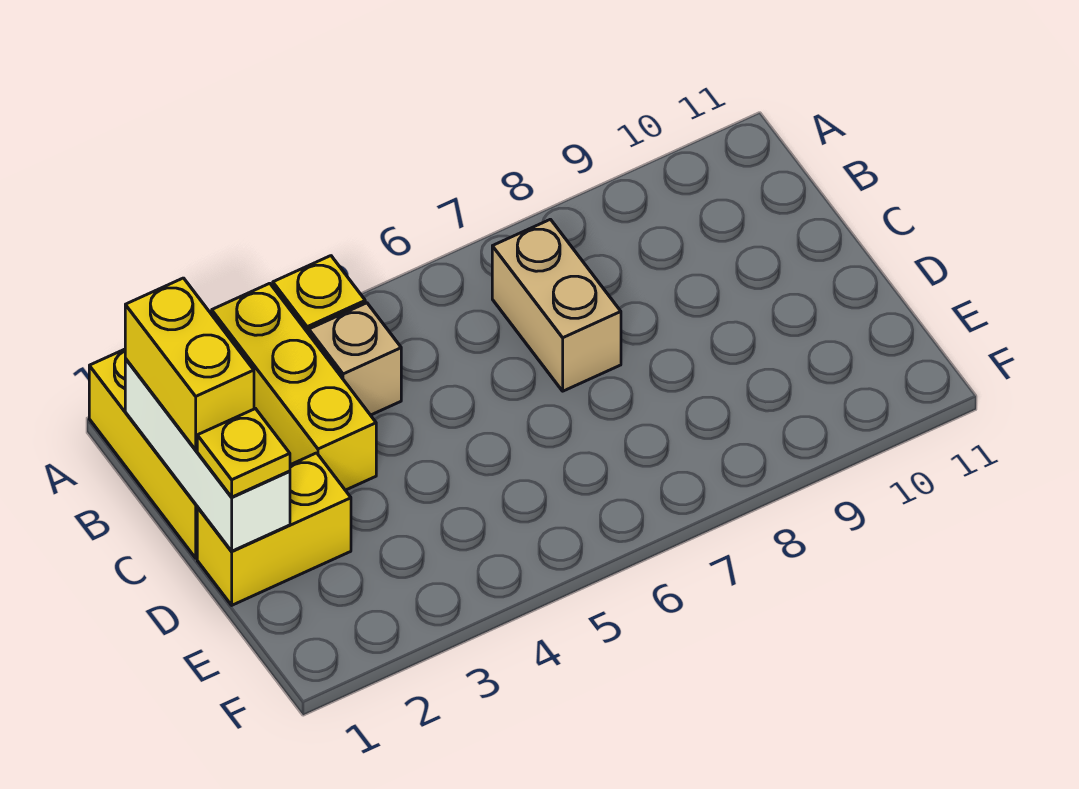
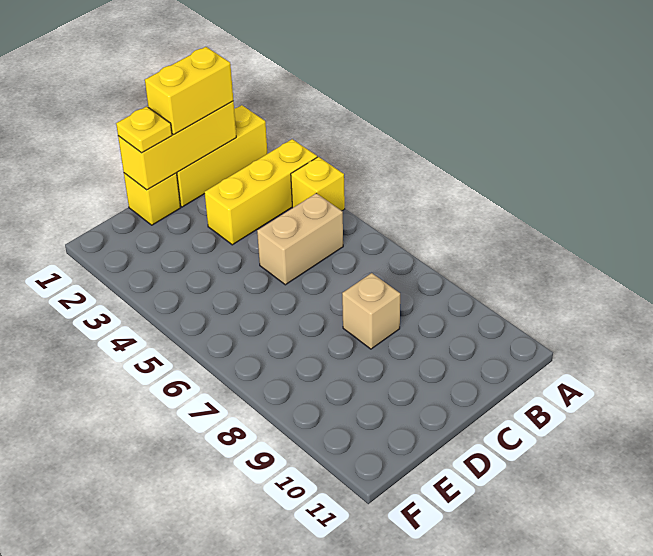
white brick B1:D1 level 2 -> yellow brick B1:D1 level 2
tan brick B4 level 1 -> tan brick C8 level 1
tan brick B7:C7 level 1 -> tan brick B5:C5 level 1
yellow brick D1:D2 level 1 -> yellow brick D1 level 1

